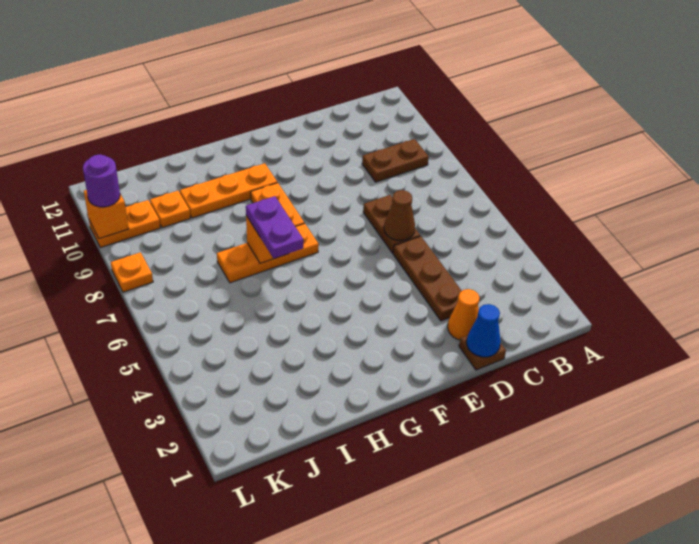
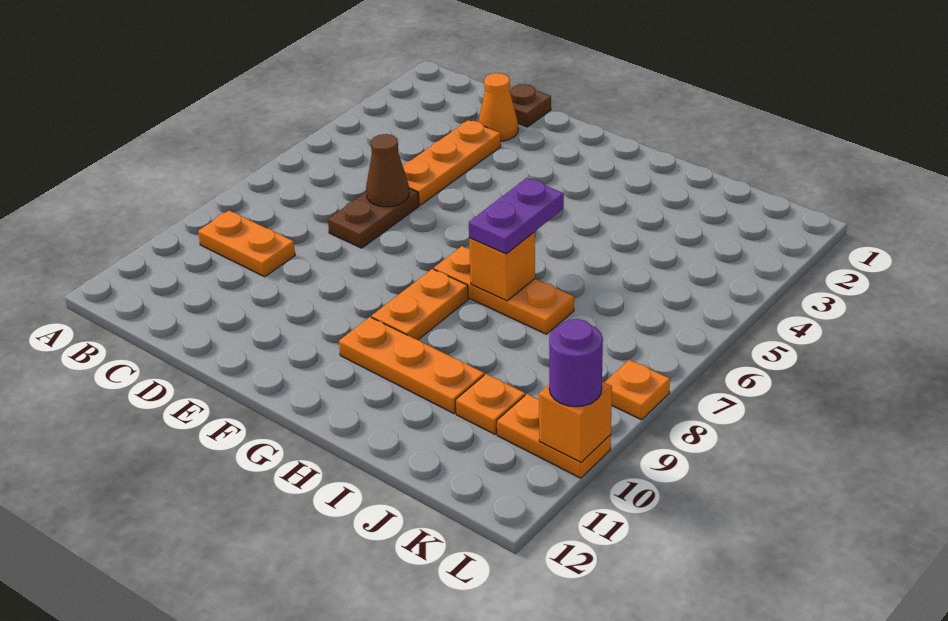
brown plate B9:C9 level 1 -> orange plate B9:C9 level 1
blue cone D1 level 2 -> none
brown plate D3:D5 level 1 -> orange plate D3:D5 level 1

